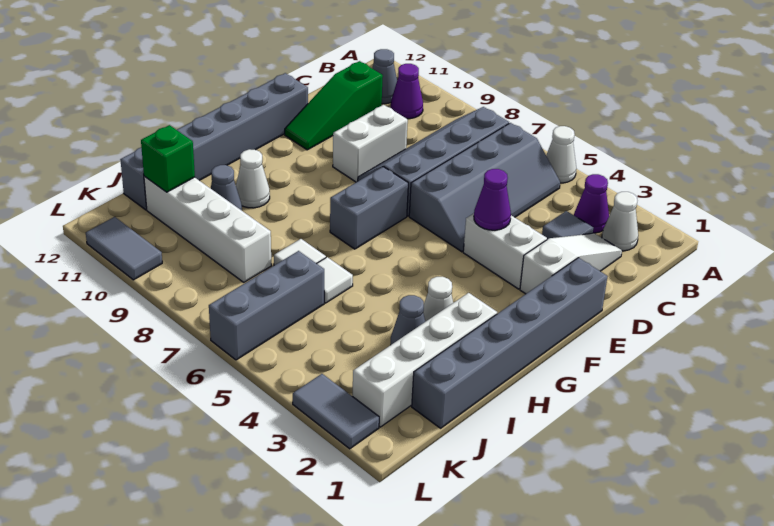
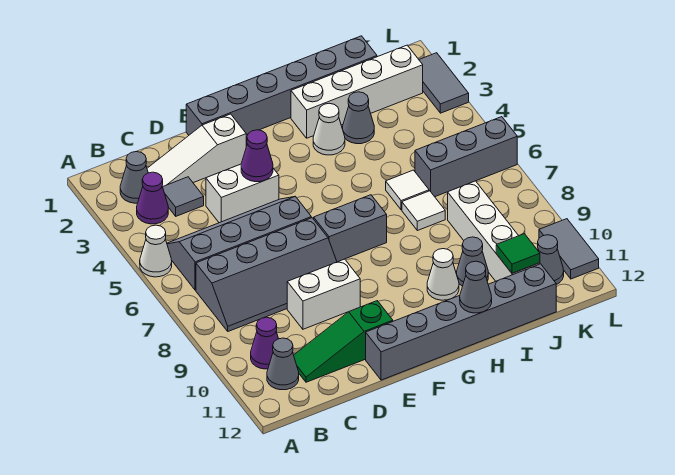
white cone B2 level 1 -> grey cone B2 level 1
green slope C11:E11 level 1 top C -> green slope C11:E11 level 1 top E
white brick E3:E4 level 1 -> white brick D4:E4 level 1
none -> grey cone H12 level 2
green brick J11 level 2 -> green tile J11 level 2
none -> grey cone K11 level 1

